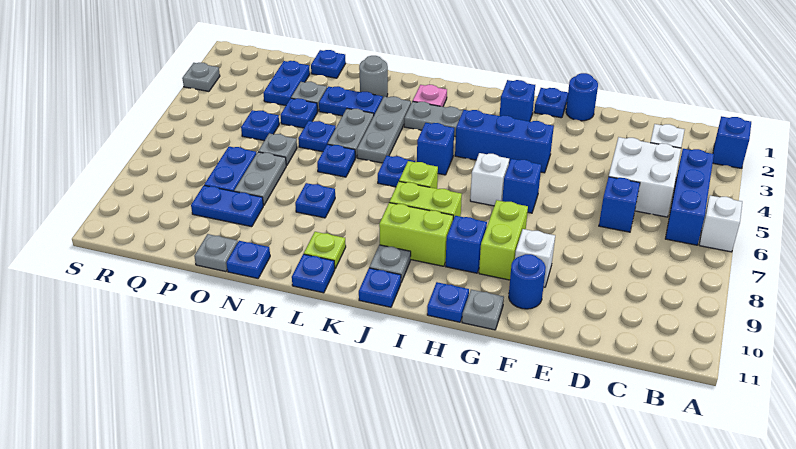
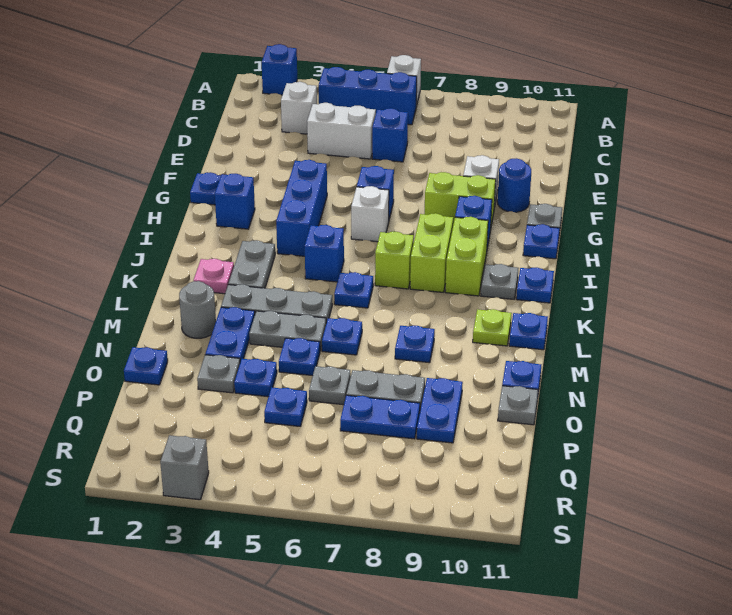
white brick C4:D5 level 1 -> white brick D4:D5 level 1
blue round brick F1 level 1 -> none
blue plate P2:P3 level 1 -> none
grey plate S3 level 1 -> grey brick S3 level 1

